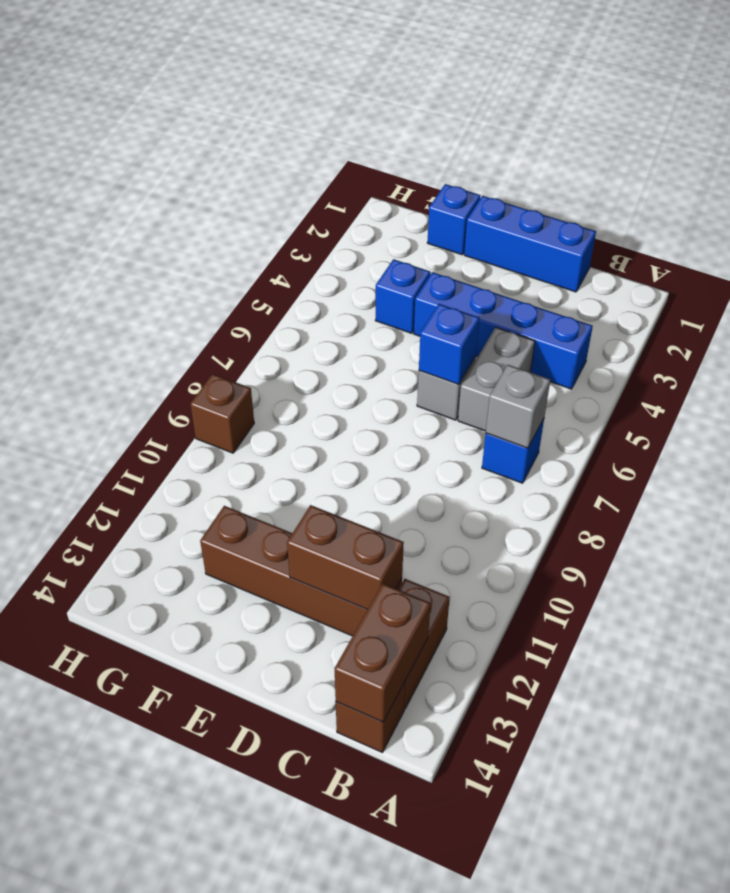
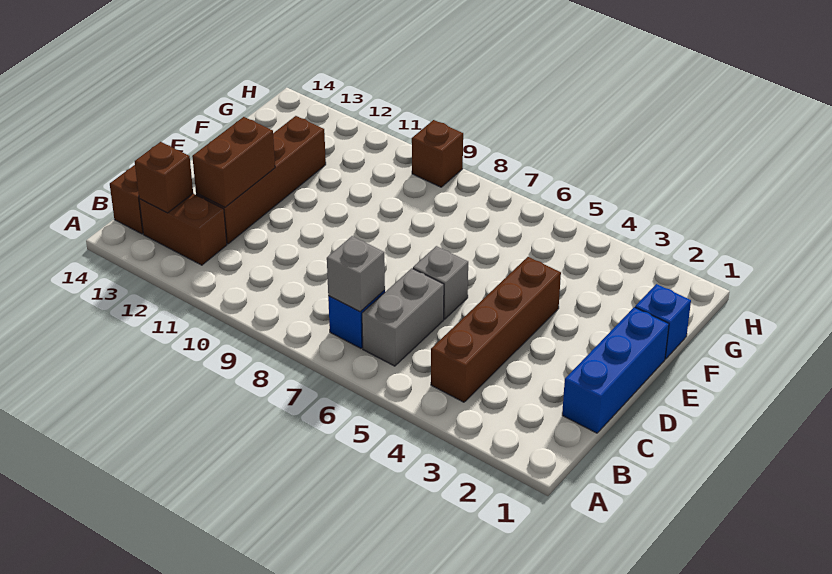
blue brick B4:E4 level 1 -> brown brick B4:E4 level 1
brown brick B13:B14 level 2 -> brown brick B13 level 2
grey brick C5:C6 level 1 -> grey brick B6:C6 level 1
blue brick D6 level 2 -> none
blue brick F4 level 1 -> none

